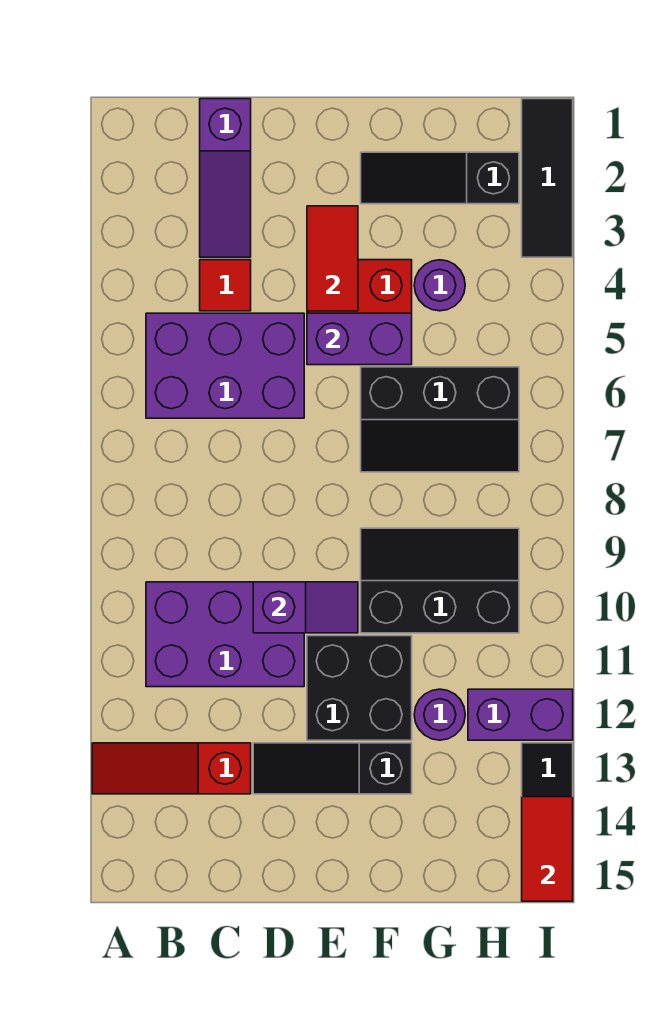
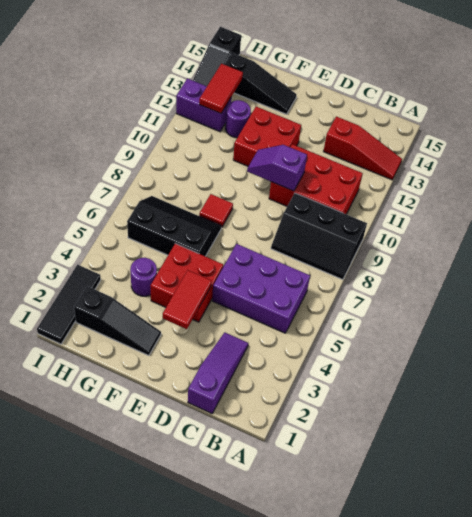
purple brick B10:D11 level 1 -> red brick B10:D11 level 1
red tile C4 level 1 -> red tile F8 level 1
black slope D13:F13 level 1 top F -> black slope F14:H14 level 1 top H
purple brick E5:F5 level 2 -> none
black brick E11:F12 level 1 -> red brick E11:F12 level 1
black slope F9:H10 level 1 top 10 -> black slope A8:C9 level 1 top 9
red tile I14:I15 level 2 -> red tile H12:H13 level 2

